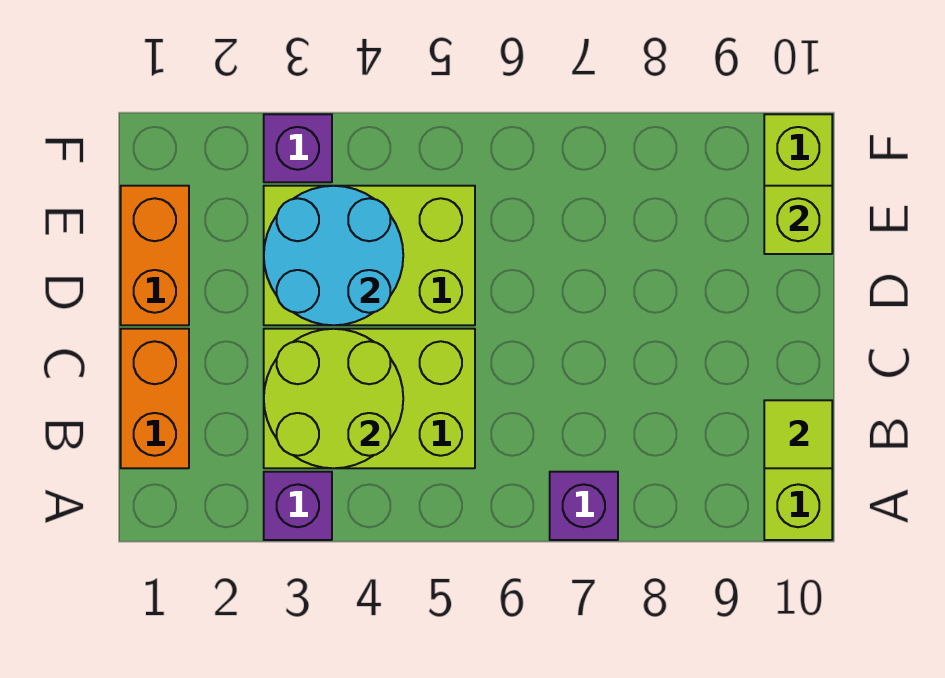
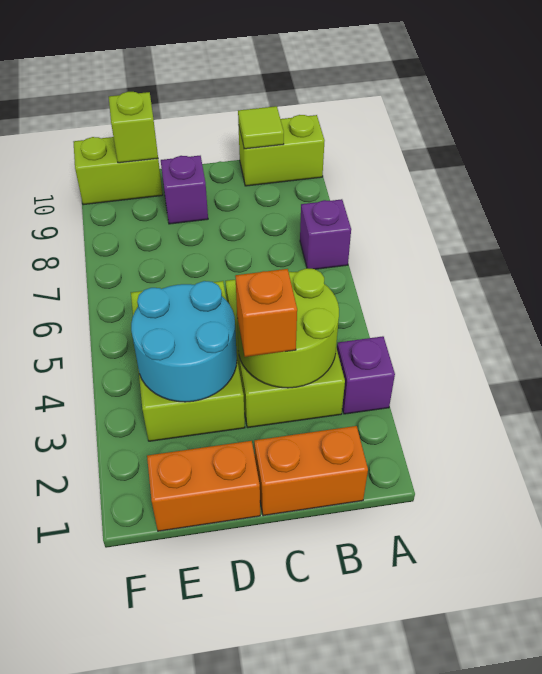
none -> orange brick C3 level 3
purple brick F3 level 1 -> purple brick D9 level 1

